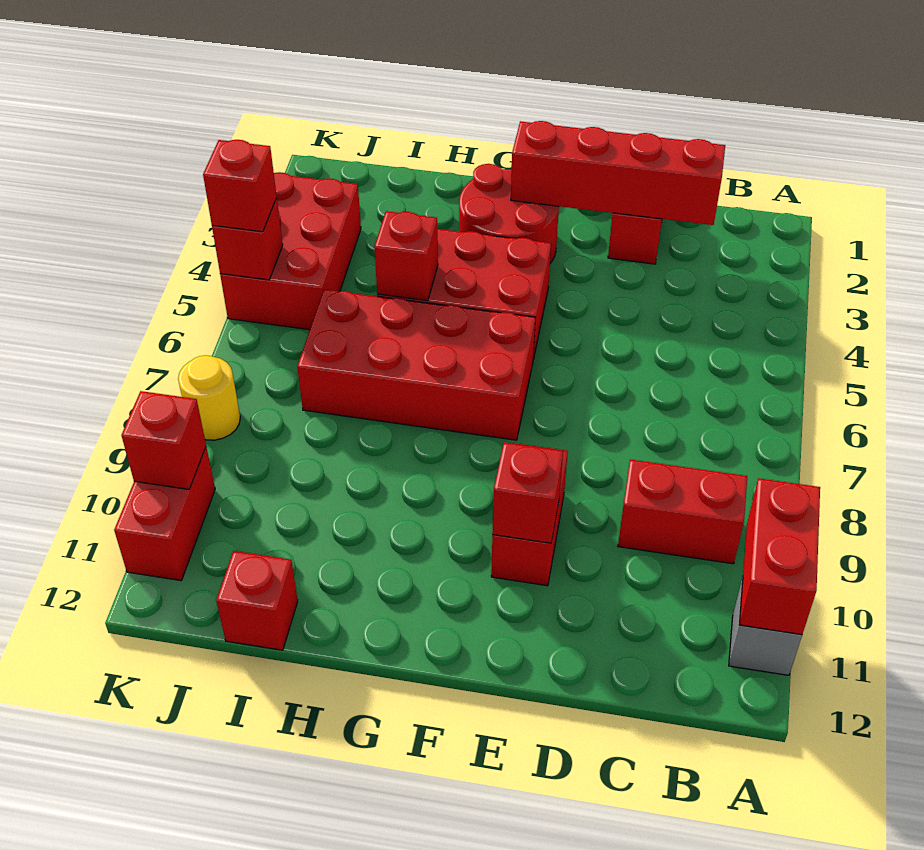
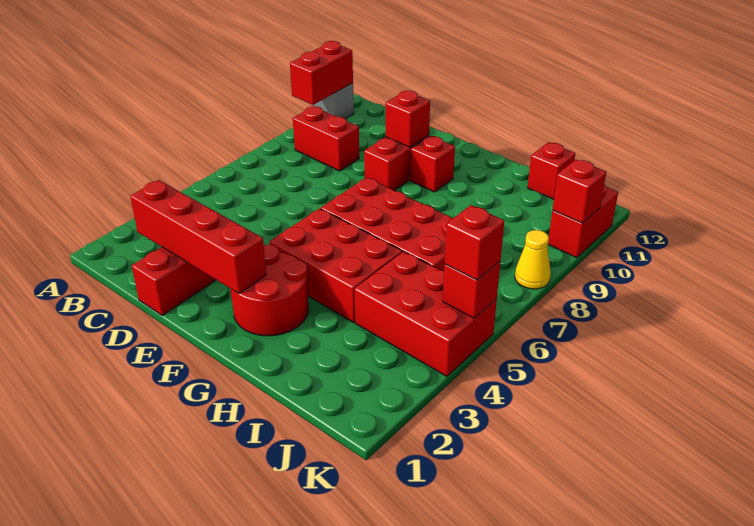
red brick H5 level 2 -> red brick F10 level 1
red brick J3:K5 level 1 -> red brick I4:K5 level 1
yellow round brick K8 level 1 -> yellow cone K8 level 1

